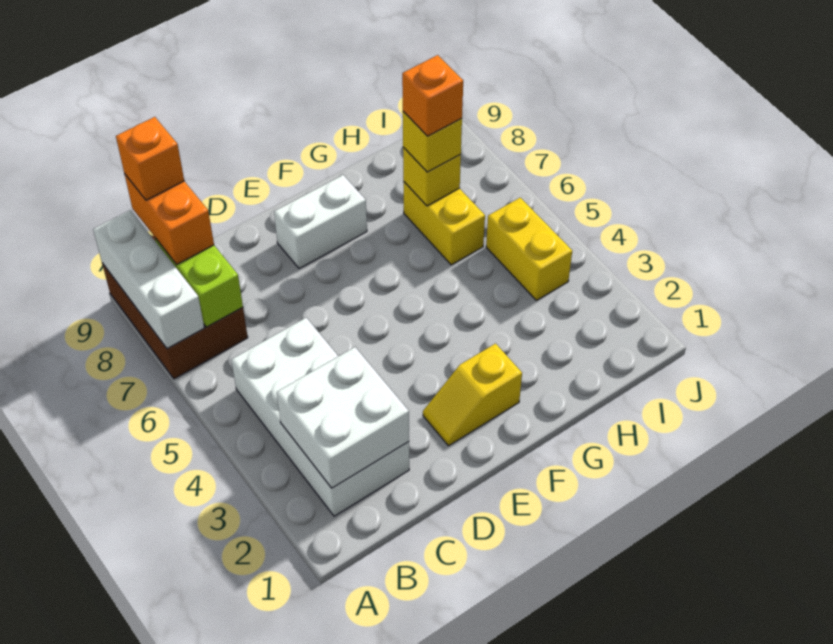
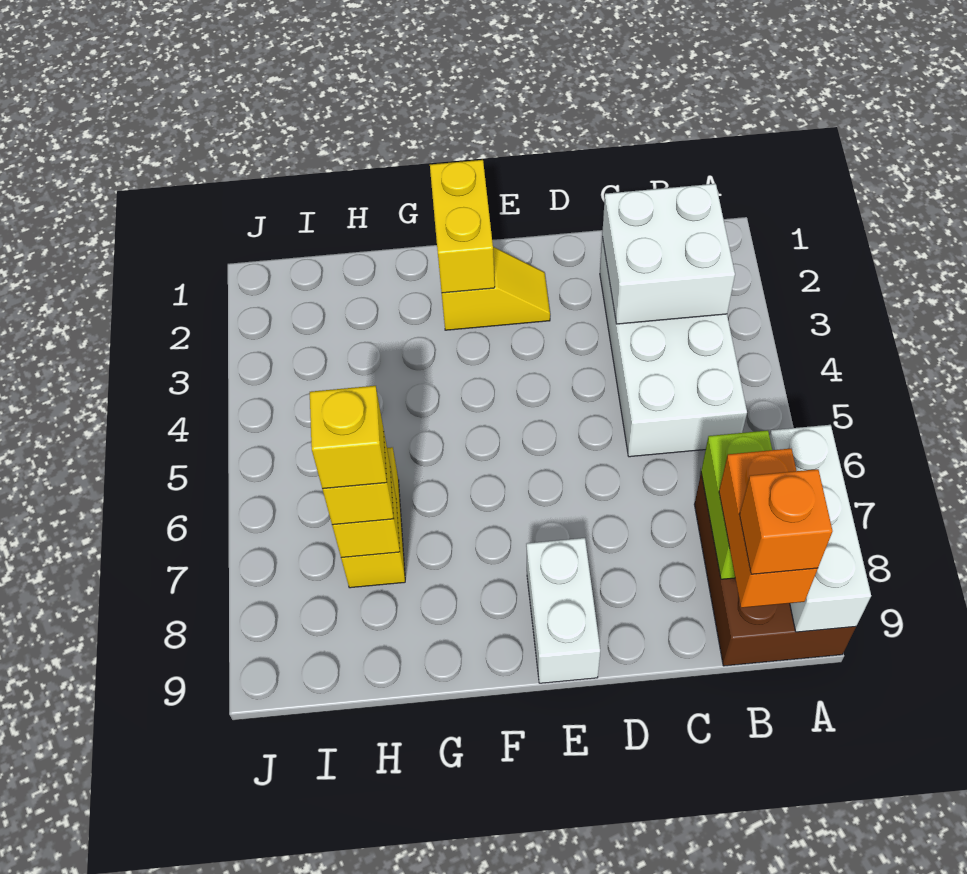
white brick E8:F8 level 1 -> white brick E8:E9 level 1
orange brick H7 level 4 -> yellow brick H7 level 4
yellow brick I4:I5 level 1 -> yellow brick F1:F2 level 2

